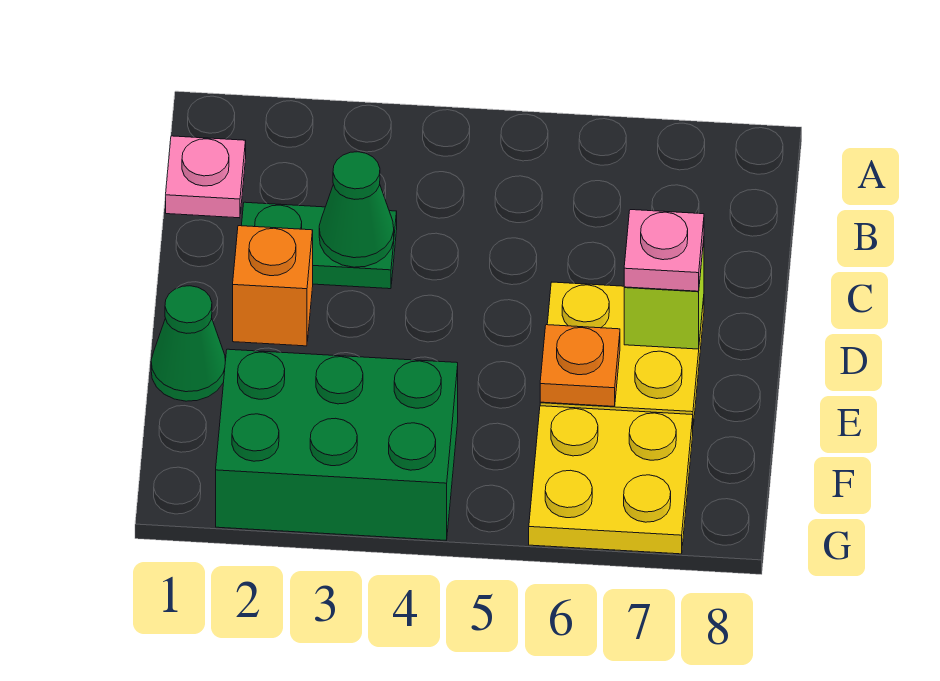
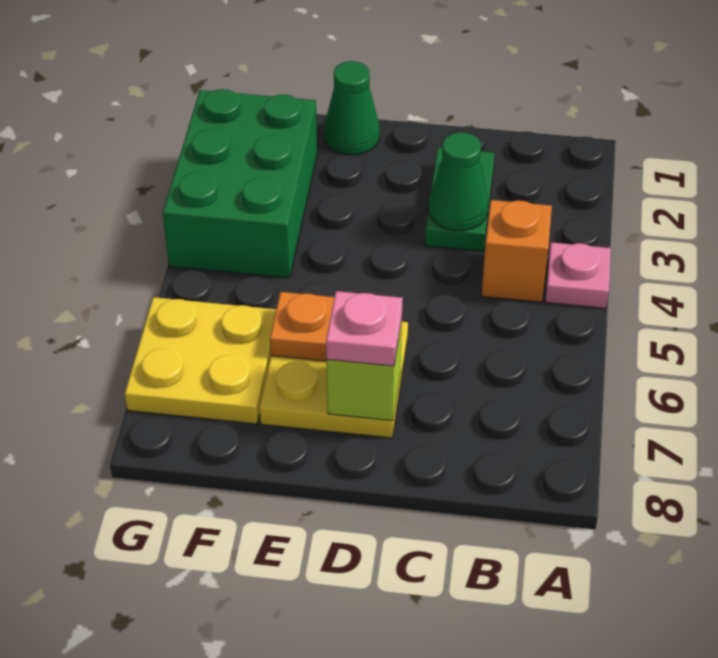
pink plate B1 level 1 -> pink plate A4 level 1
orange brick D2 level 1 -> orange brick B4 level 1

